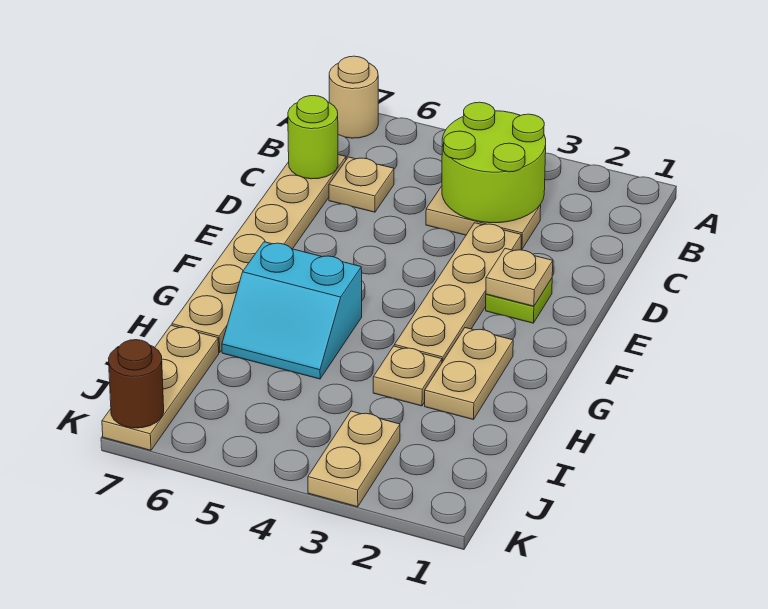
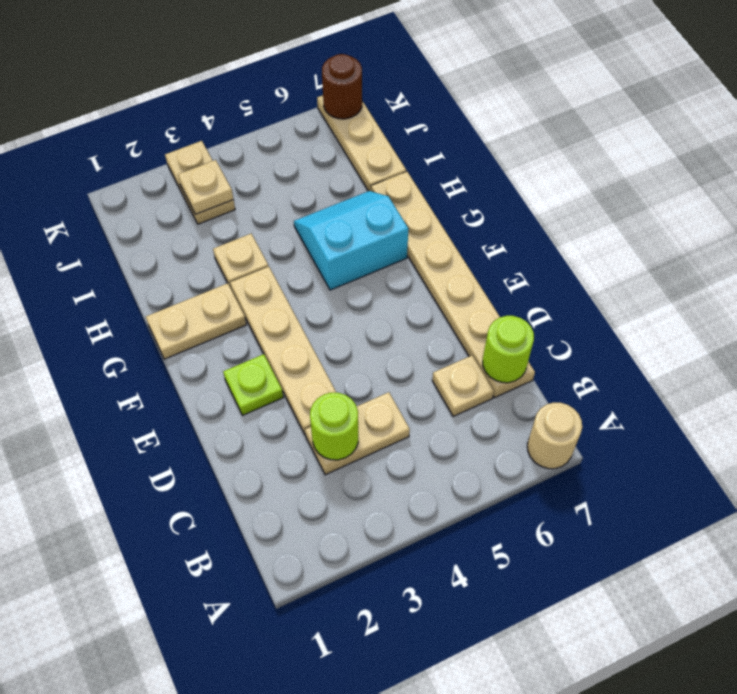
lime round brick B3:C4 level 2 -> lime round brick C3 level 2
tan plate E2 level 2 -> tan plate J3 level 2
tan plate G2:H2 level 1 -> tan plate G1:G2 level 1

